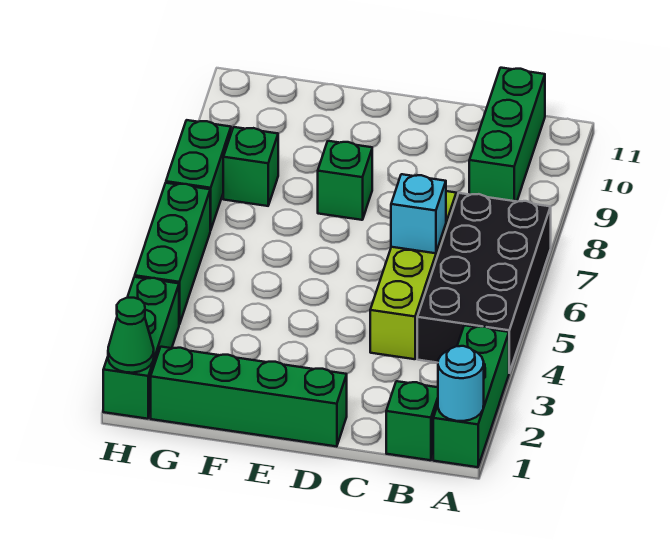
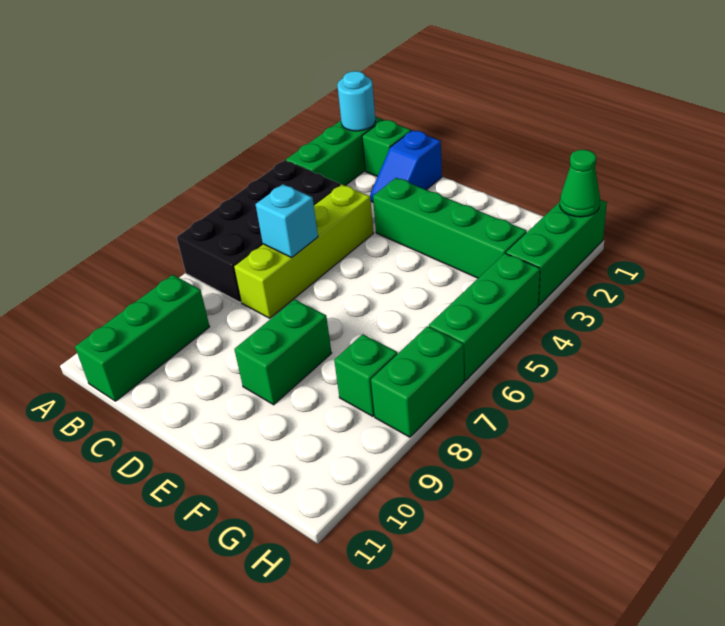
none -> blue slope C1:C2 level 1 top 1
green brick D1:G1 level 1 -> green brick D3:G3 level 1
green brick E8 level 1 -> green brick E8:E9 level 1

